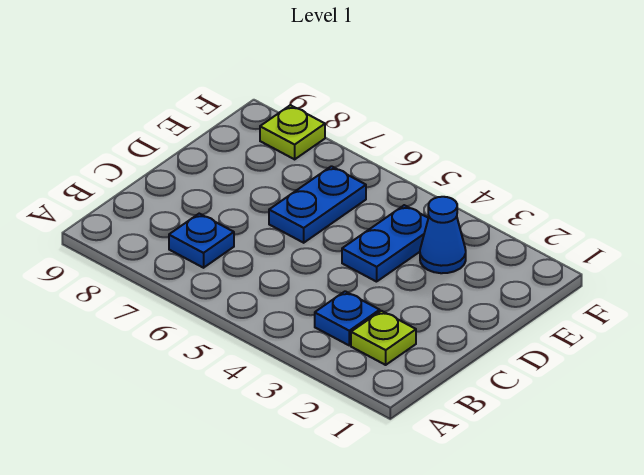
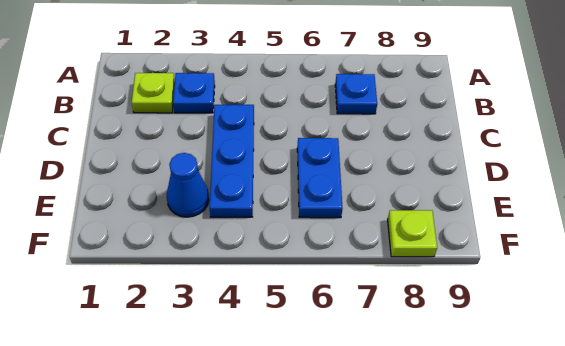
blue plate D4:E4 level 1 -> blue plate C4:E4 level 1

